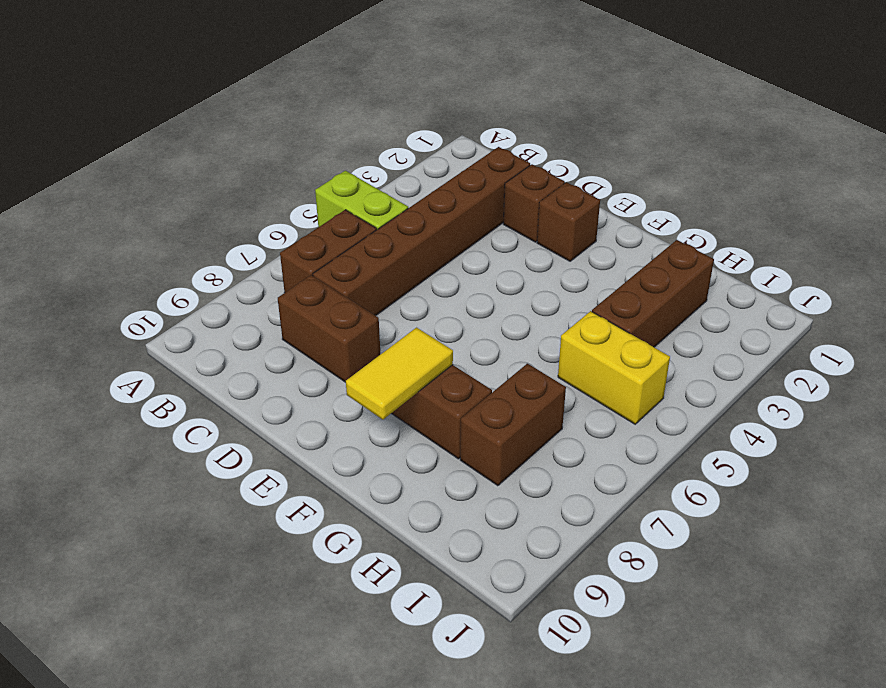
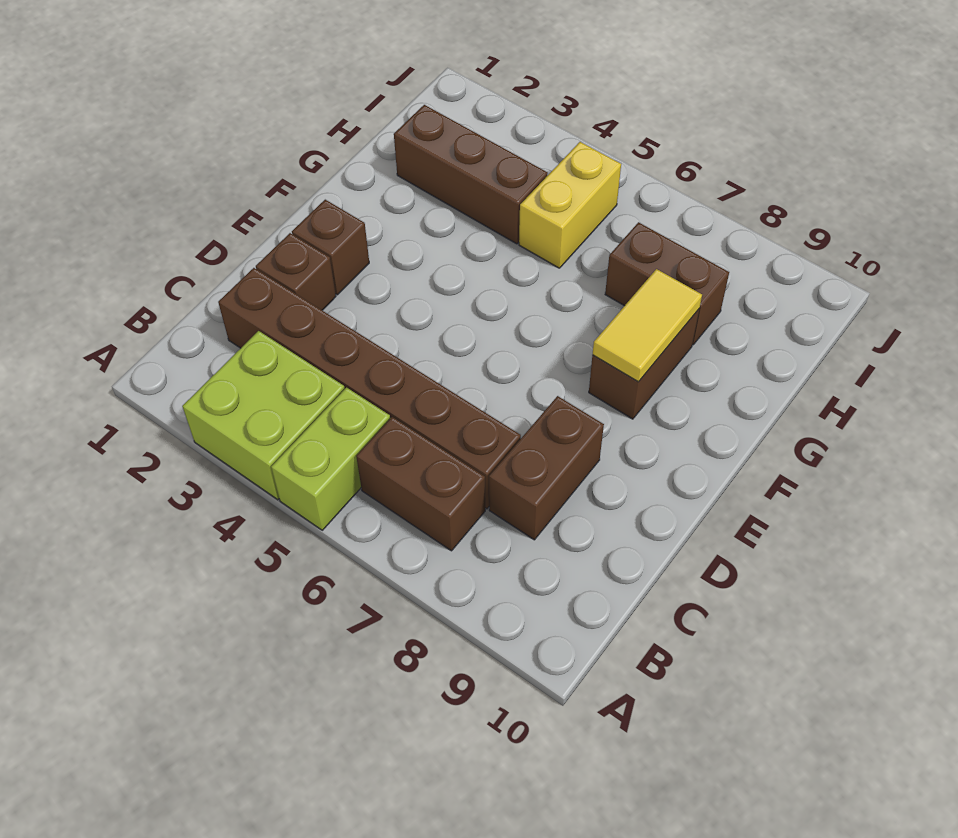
none -> lime brick A3:B4 level 1
yellow tile F8:F9 level 2 -> yellow tile F8:G8 level 2

